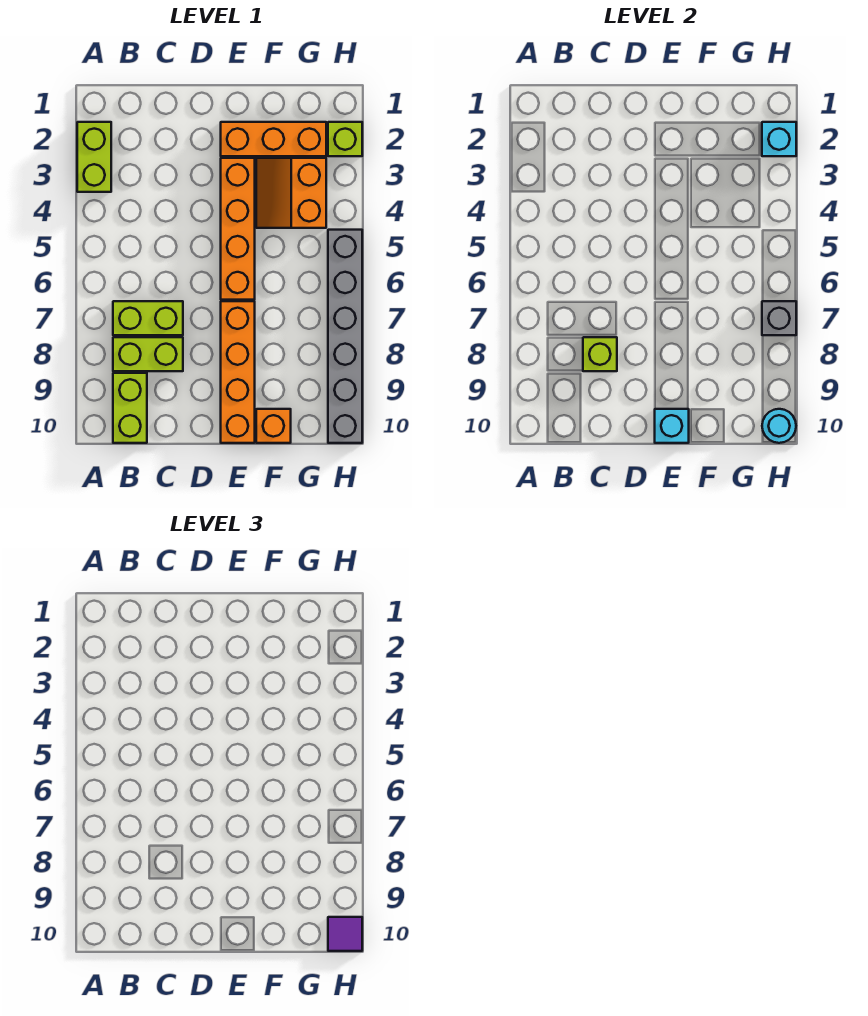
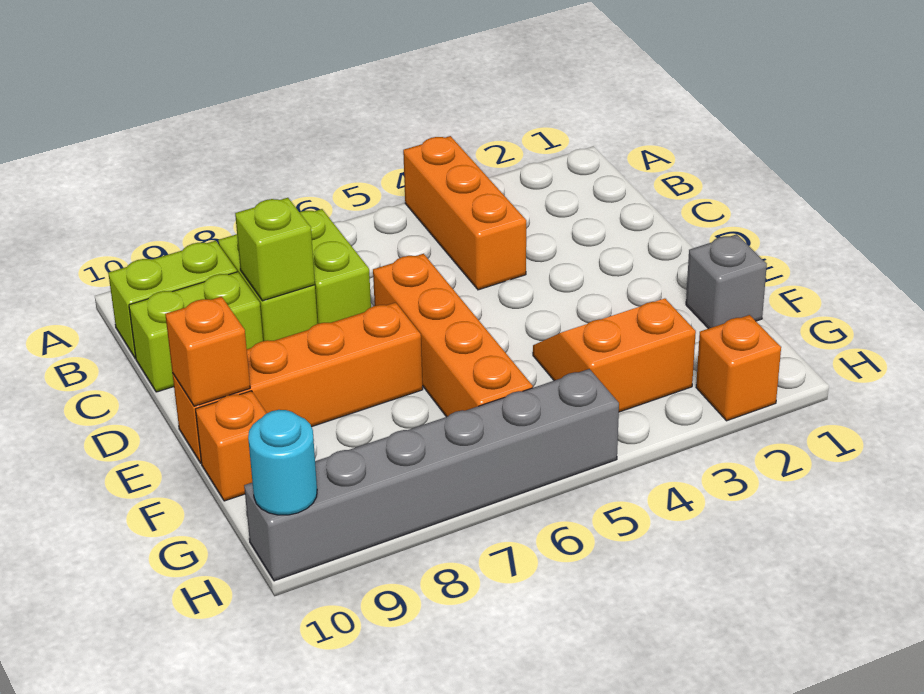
lime brick A2:A3 level 1 -> lime brick C9:C10 level 1
orange brick E2:G2 level 1 -> orange brick A4:C4 level 1
orange brick E3:E6 level 1 -> orange brick D6:G6 level 1
cyan brick E10 level 2 -> orange brick E10 level 2
lime brick H2 level 1 -> orange brick H2 level 1
cyan brick H2 level 2 -> none
grey brick H7 level 2 -> grey brick F1 level 1
purple tile H10 level 3 -> none

